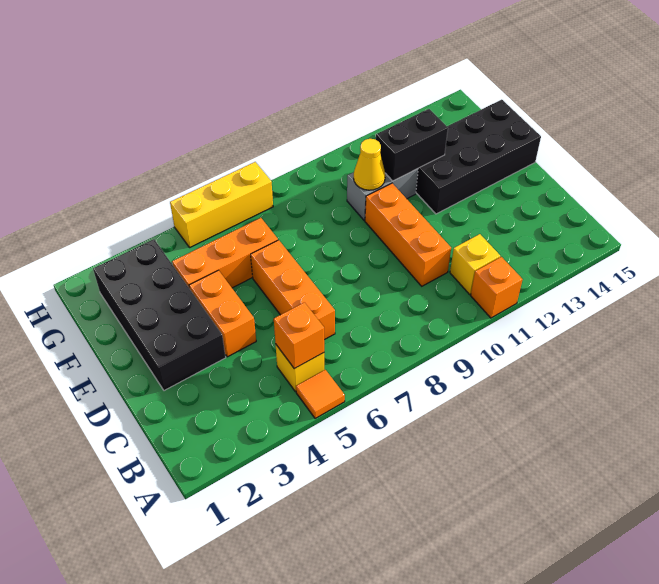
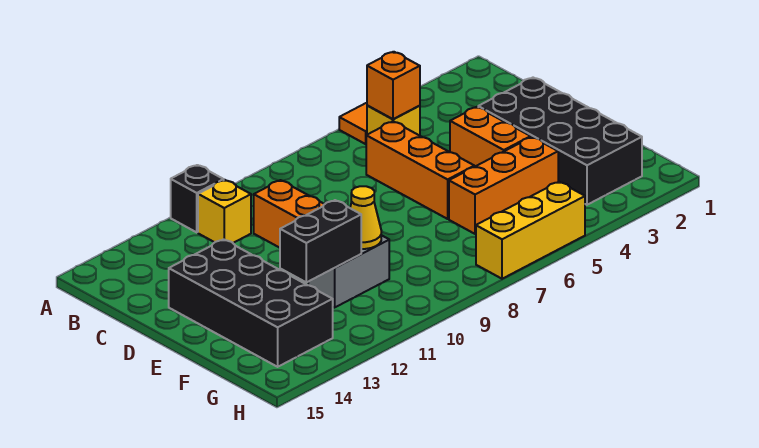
orange brick A11 level 1 -> black brick A11 level 1
black brick E12:F15 level 1 -> black brick D13:G14 level 1

